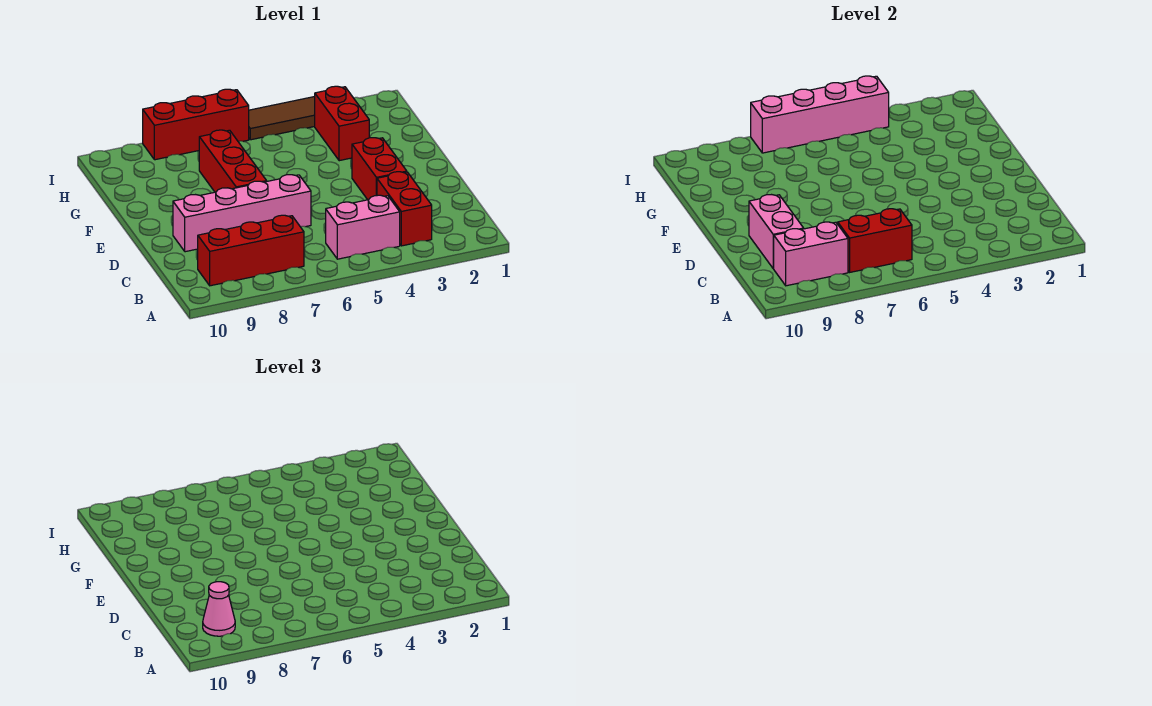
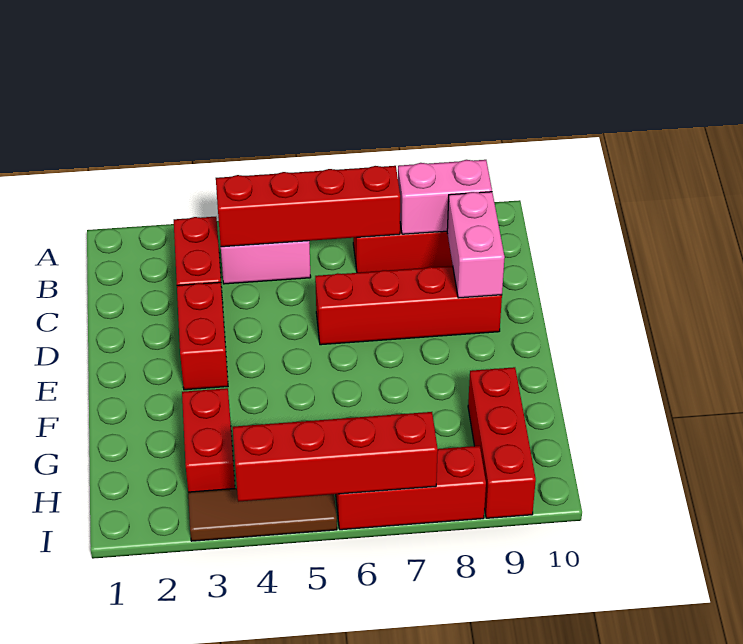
red brick B6:B7 level 2 -> red brick B4:B7 level 2
pink cone B9 level 3 -> none
pink brick D6:D9 level 1 -> red brick D6:D9 level 1
red brick E7:G7 level 1 -> red brick G9:I9 level 1
pink brick I4:I7 level 2 -> red brick I4:I7 level 2

